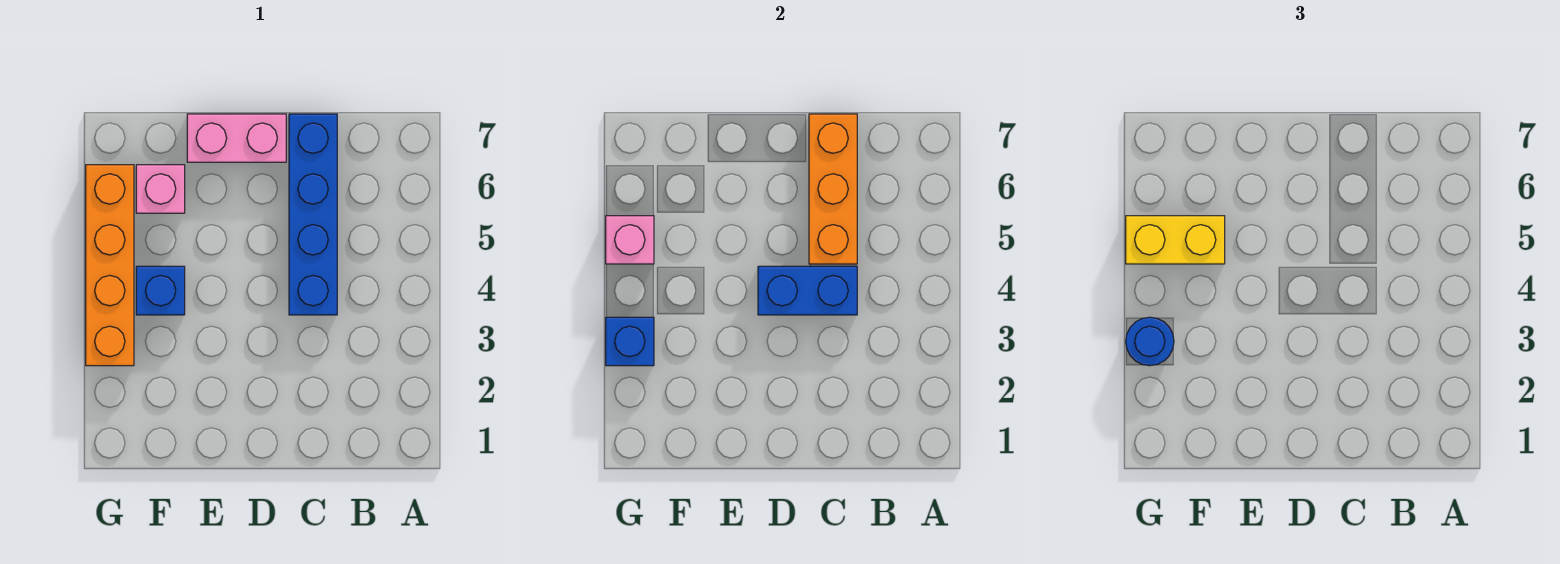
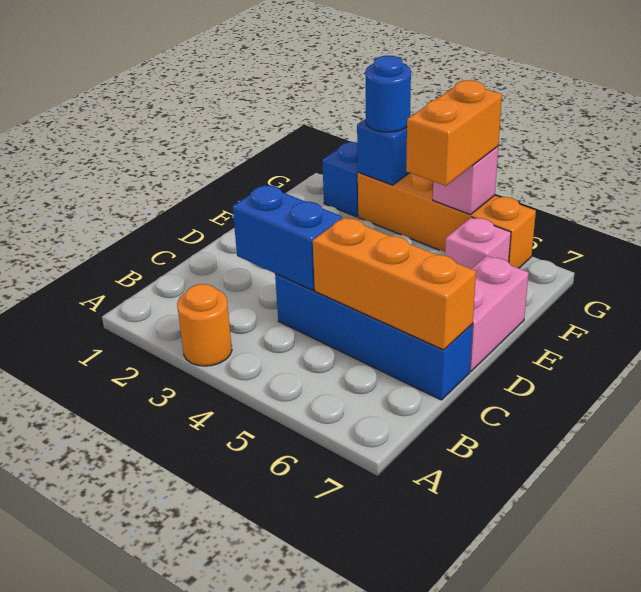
none -> orange round brick A3 level 1
blue brick C4:D4 level 2 -> blue brick C3:C4 level 2
blue brick F4 level 1 -> blue brick G2 level 1
yellow brick F5:G5 level 3 -> orange brick F5:G5 level 3

